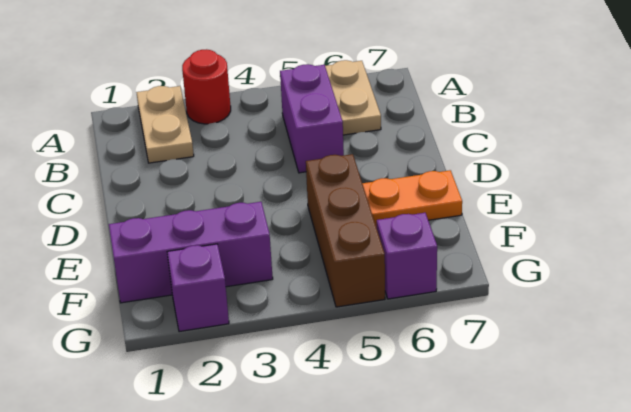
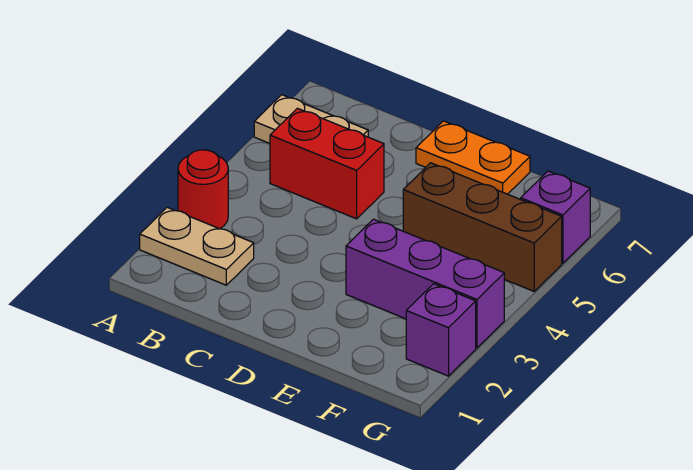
purple brick B5:C5 level 1 -> red brick B5:C5 level 1
orange plate E6:E7 level 1 -> orange plate D7:E7 level 1
purple brick F1:F3 level 1 -> purple brick E3:G3 level 1

